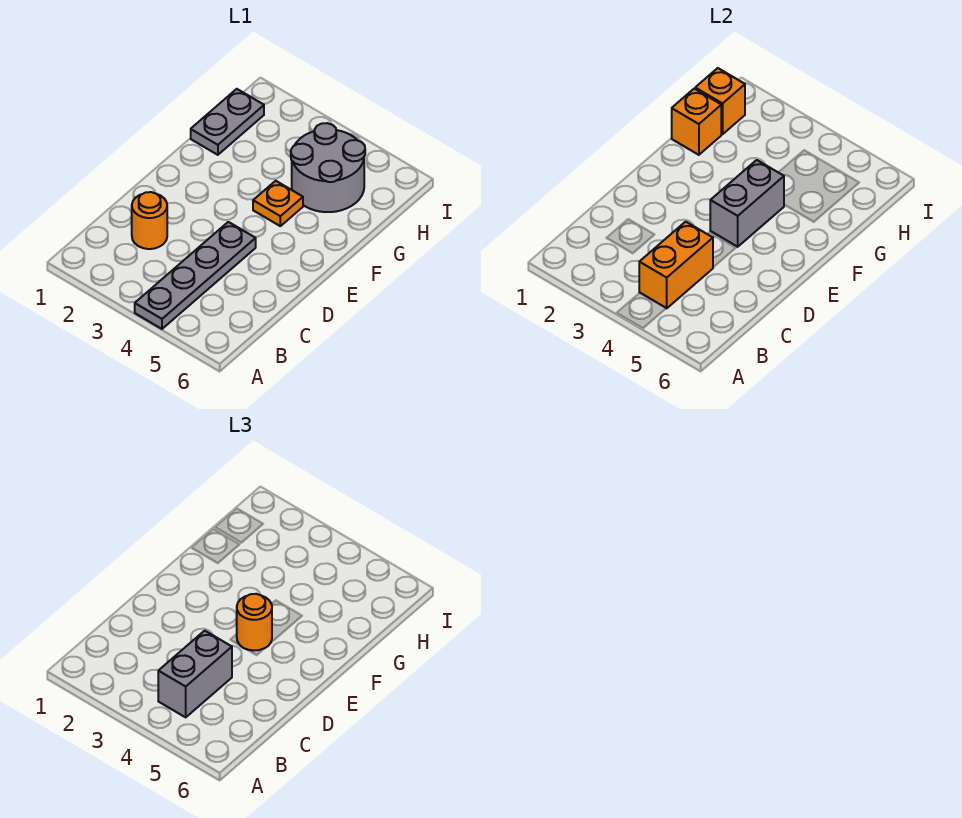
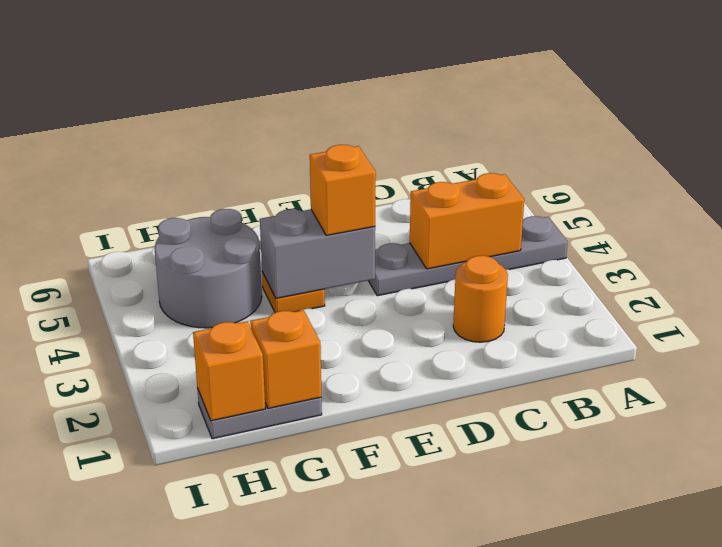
grey brick B4:C4 level 3 -> none
orange round brick E4 level 3 -> orange brick E4 level 3

